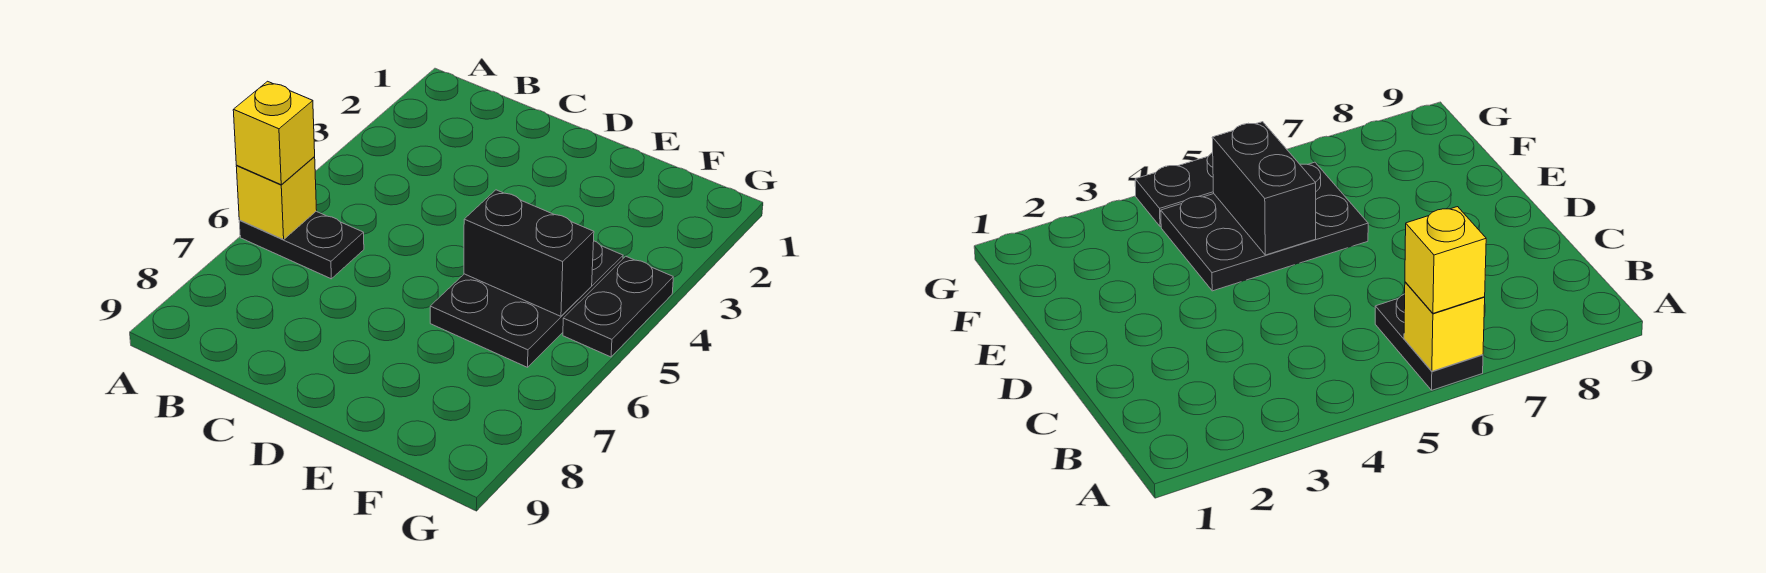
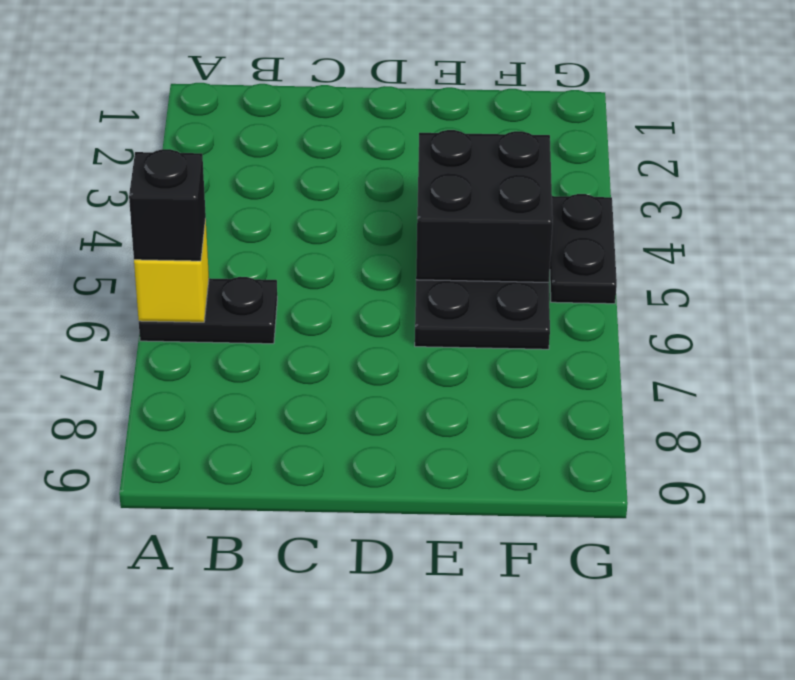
yellow brick A6 level 3 -> black brick A6 level 3
black brick E5:F5 level 2 -> black brick E4:F5 level 2

